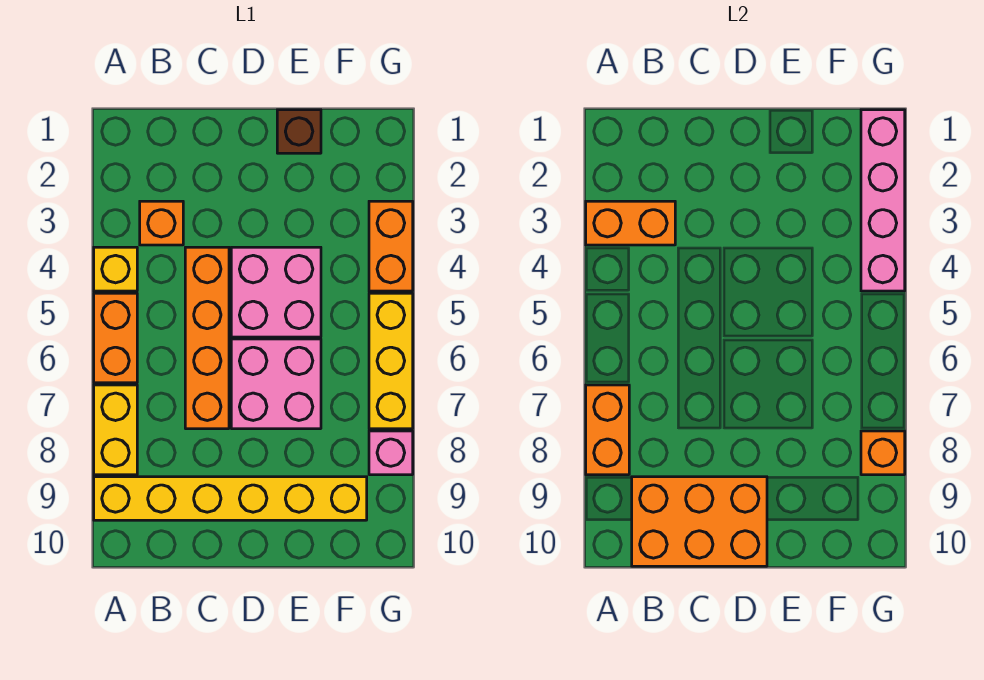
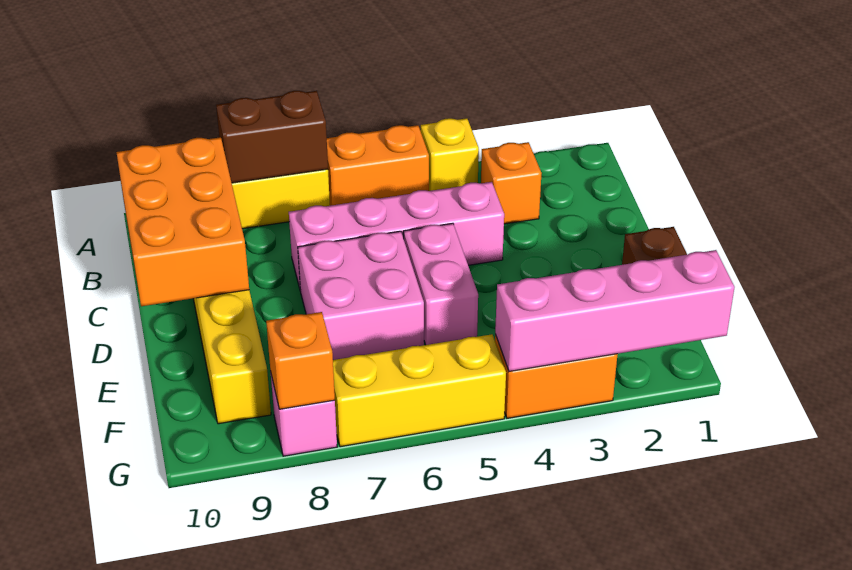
orange brick A3:B3 level 2 -> none
orange brick A7:A8 level 2 -> brown brick A7:A8 level 2
orange brick C4:C7 level 1 -> pink brick C4:C7 level 1
pink brick D4:E5 level 1 -> pink brick D5:E5 level 1

